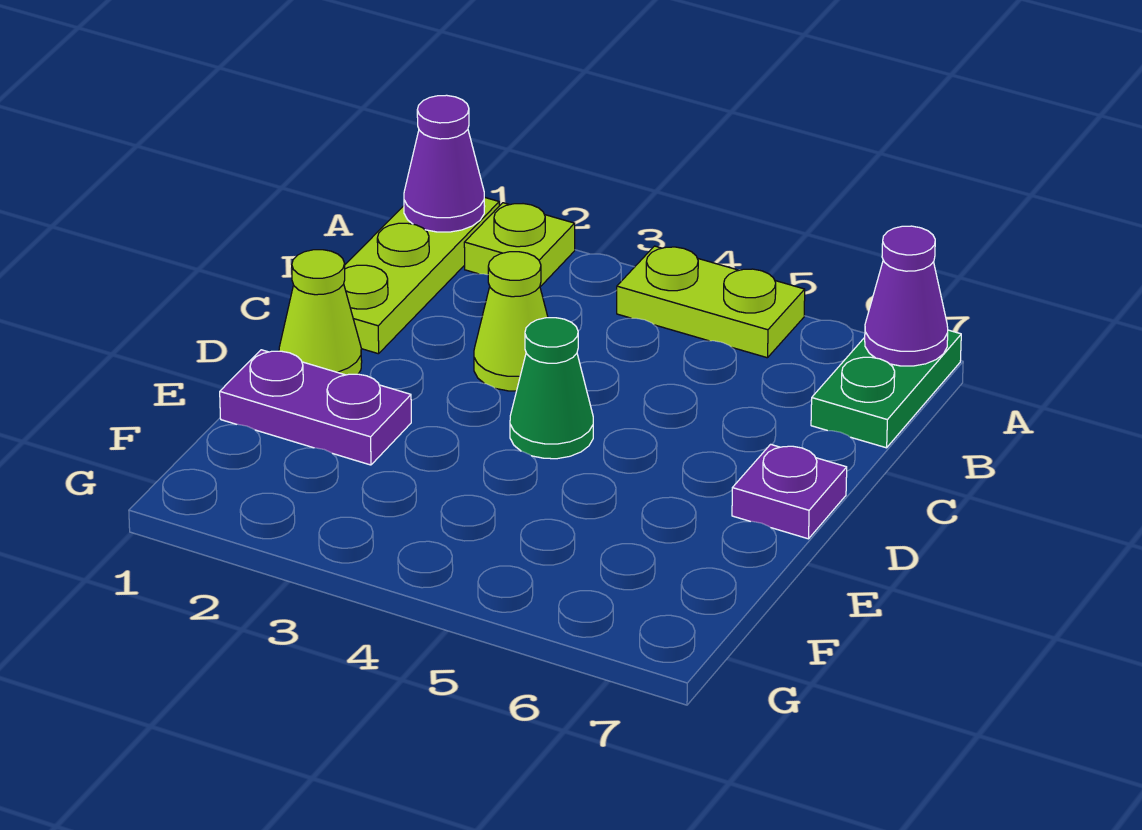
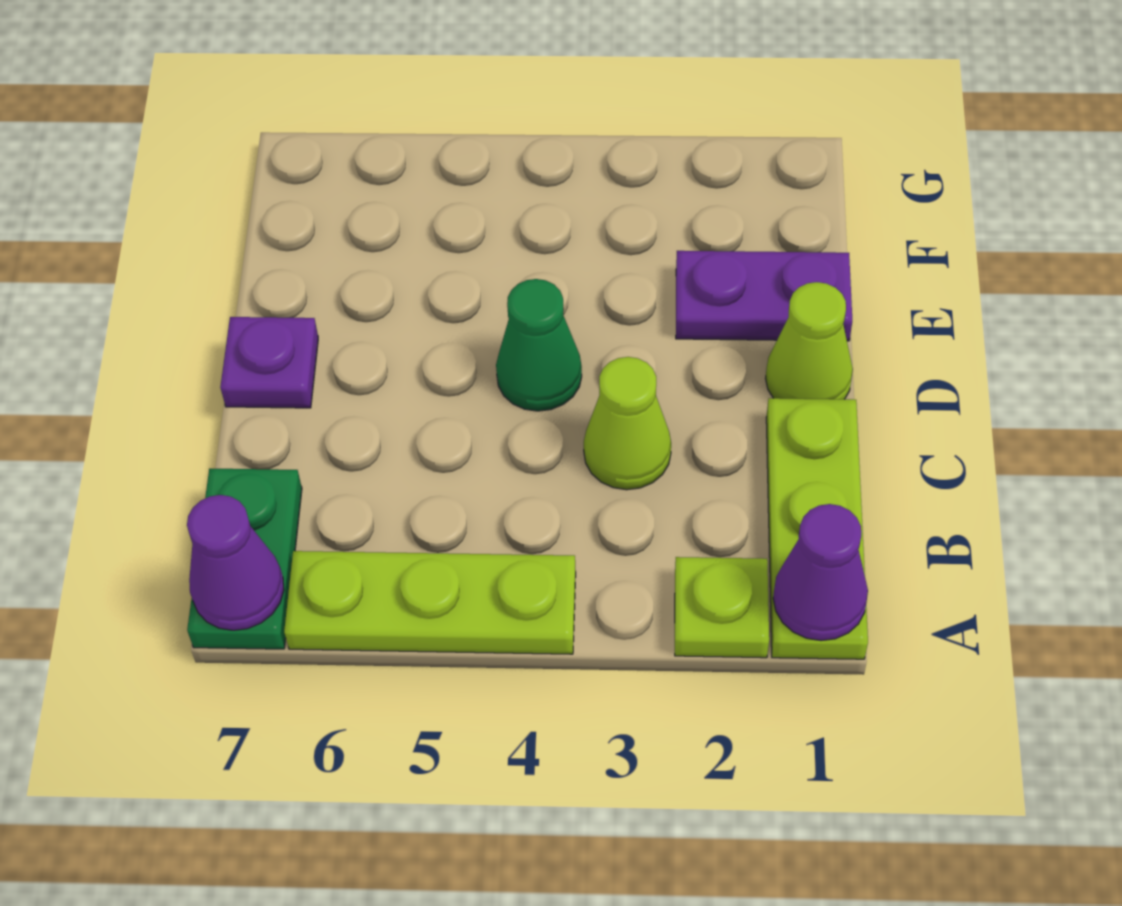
lime plate A4:A5 level 1 -> lime plate A4:A6 level 1

